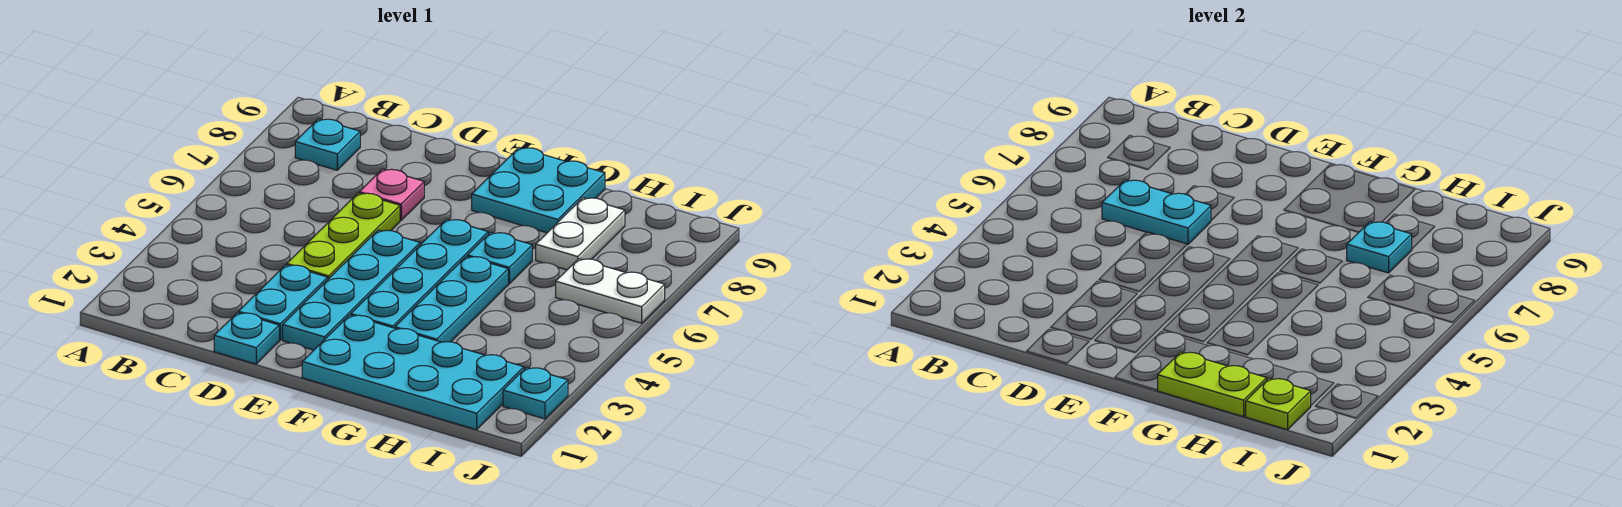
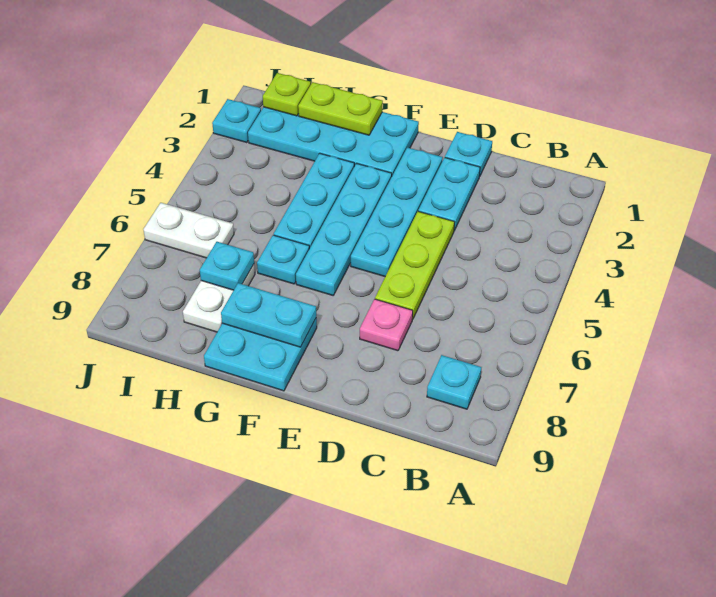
cyan plate C6:D6 level 2 -> cyan plate F8:G8 level 2

